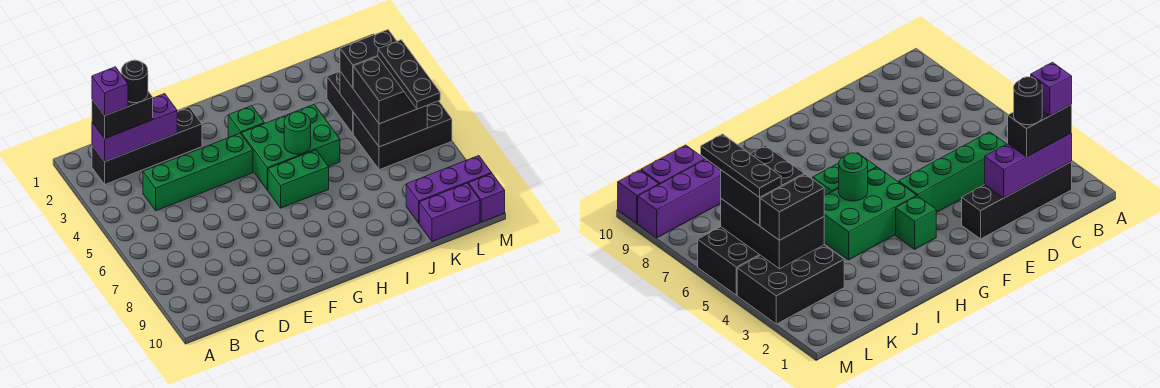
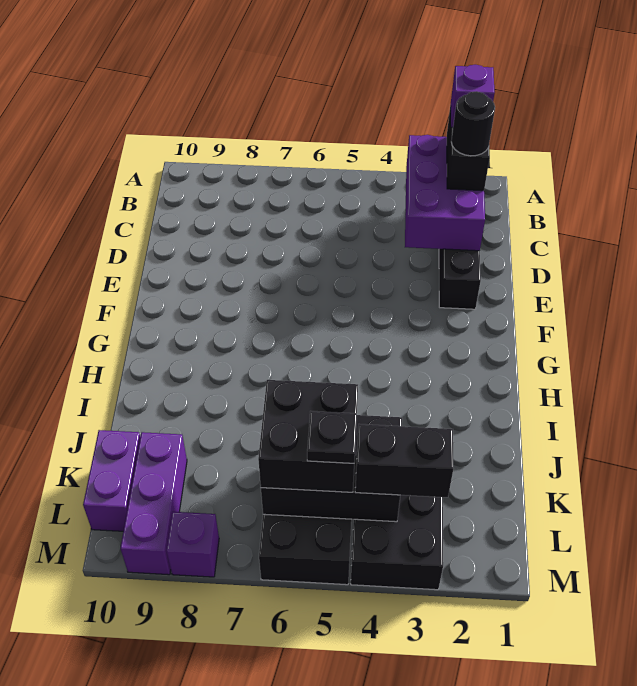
purple brick B2:D2 level 2 -> purple brick B2:D3 level 2
green brick C4:F4 level 1 -> none
green brick G3 level 1 -> none
green brick G4:I5 level 1 -> none
green brick G6:H6 level 1 -> none
green round brick H5 level 2 -> none
black brick K4:L4 level 3 -> black brick L3:L4 level 3
black plate L5:L7 level 4 -> black plate L5 level 4
purple brick M10 level 1 -> purple brick M8 level 1

